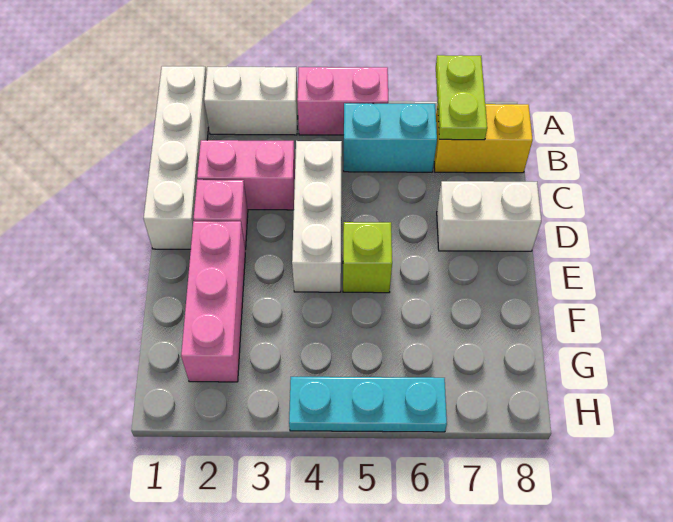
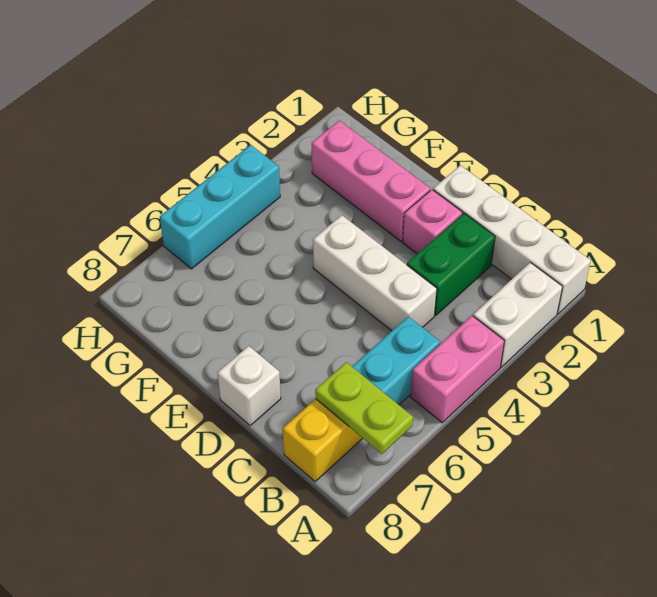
pink brick C2:C3 level 1 -> green brick C2:C3 level 1
white brick D7:D8 level 1 -> white brick D8 level 1
lime brick E5 level 1 -> none
cyan plate H4:H6 level 1 -> cyan brick H4:H6 level 1

